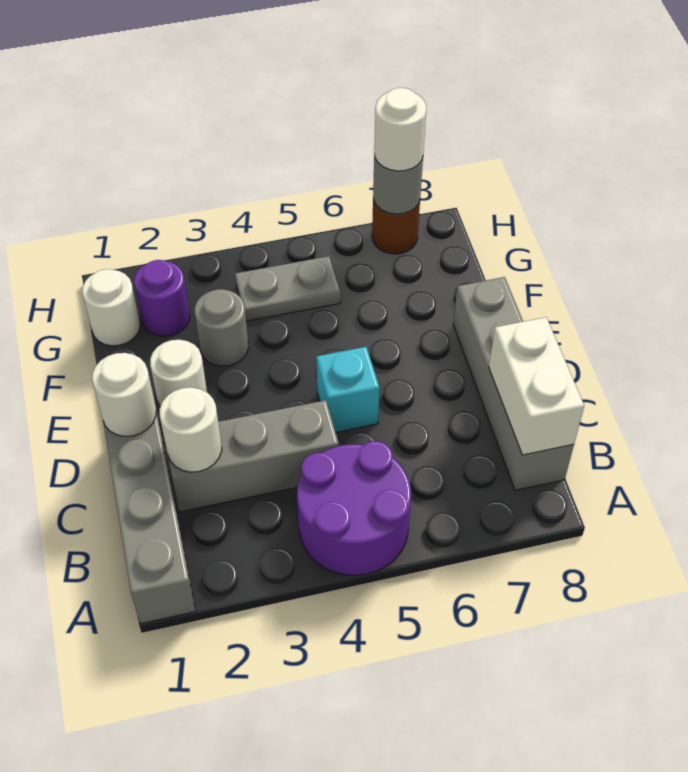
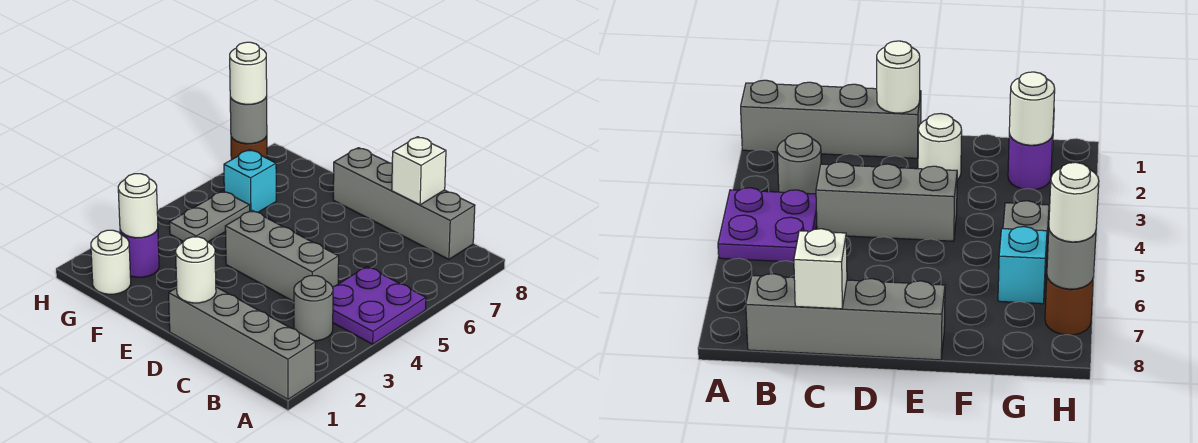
purple round brick A4:B5 level 1 -> purple plate A4:B5 level 1
white brick B8:C8 level 2 -> white brick C8 level 2
grey brick C2:C4 level 1 -> grey brick C4:E4 level 1
white round brick C2 level 2 -> white round brick G2 level 2
cyan brick D5 level 1 -> cyan brick G6 level 1
grey round brick F3 level 1 -> grey round brick B3 level 1

